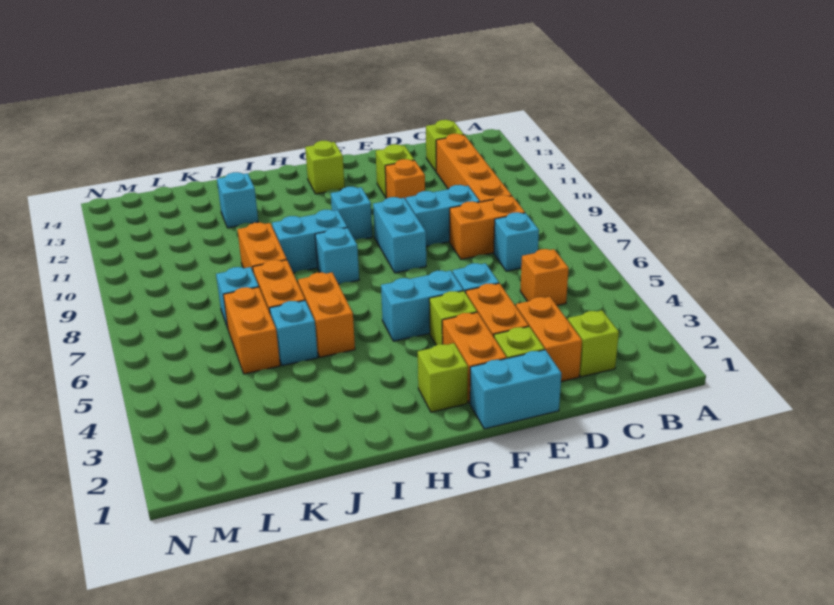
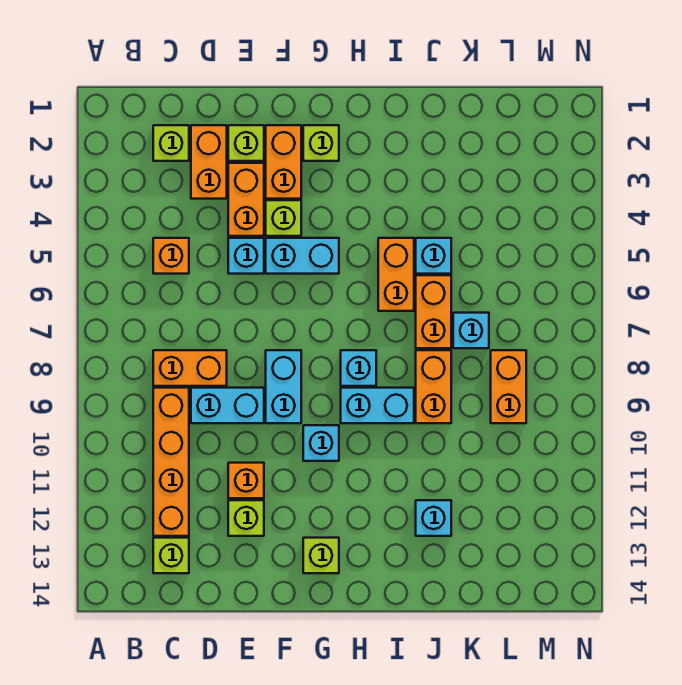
cyan brick C7 level 1 -> none
cyan brick E1:F1 level 1 -> none
orange brick K5:K6 level 1 -> orange brick L8:L9 level 1

